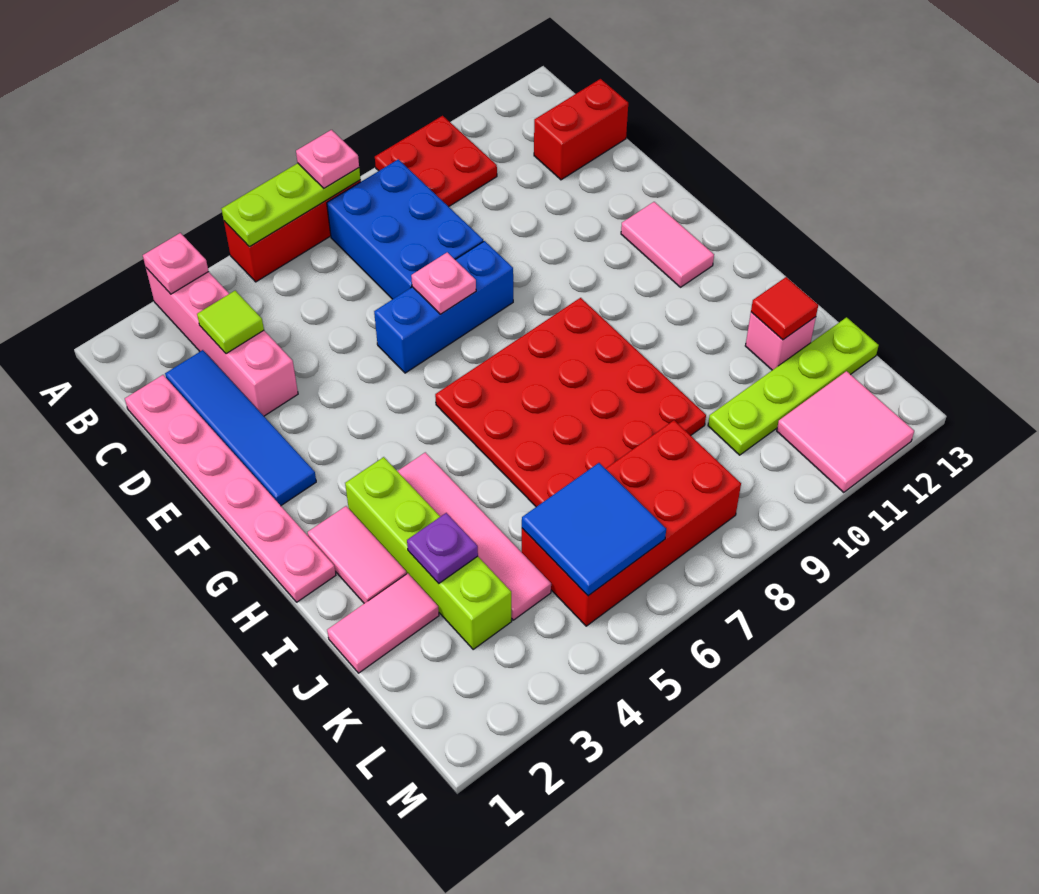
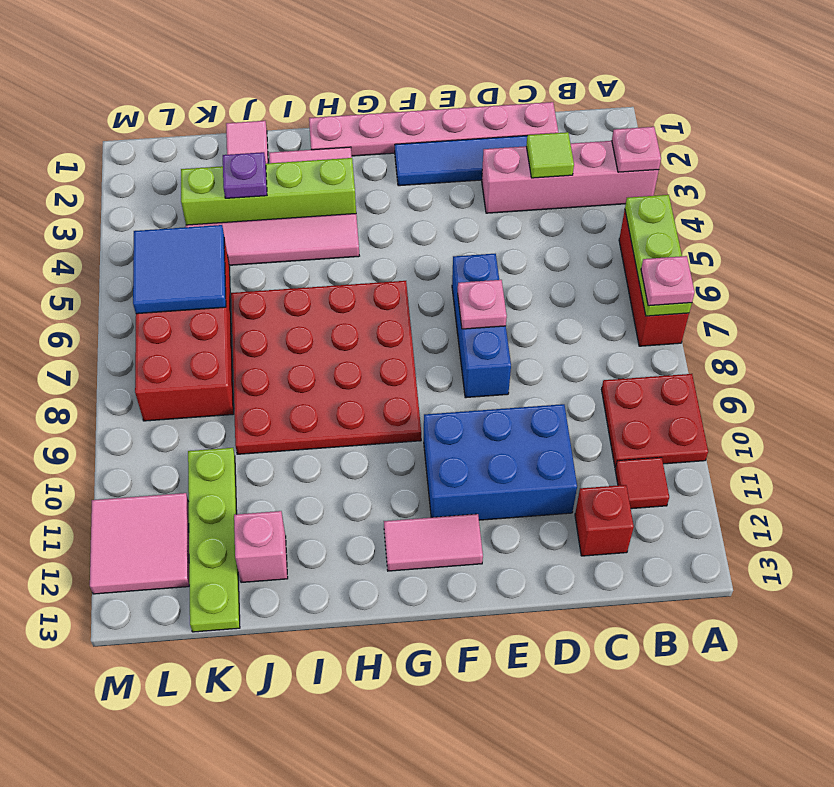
blue brick B7:D8 level 1 -> blue brick D10:F11 level 1
red brick C12:C13 level 1 -> red brick C12 level 1
red tile J12 level 2 -> red tile B11 level 1

